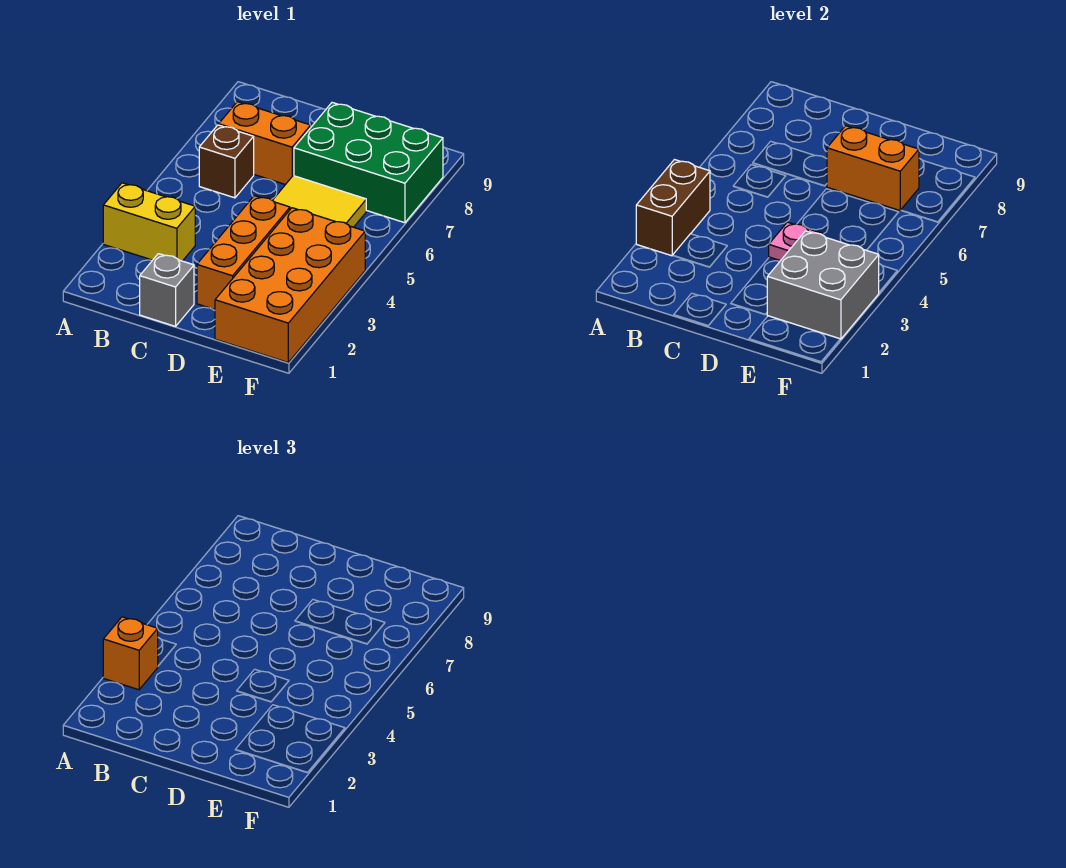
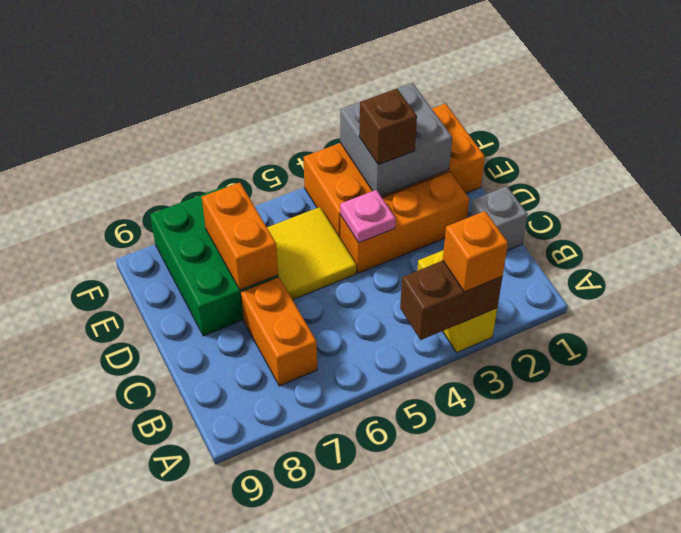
brown brick B6 level 1 -> brown brick E3 level 3

